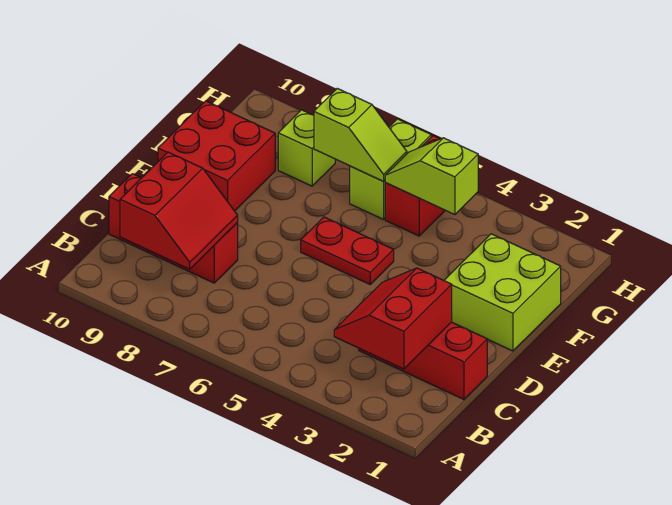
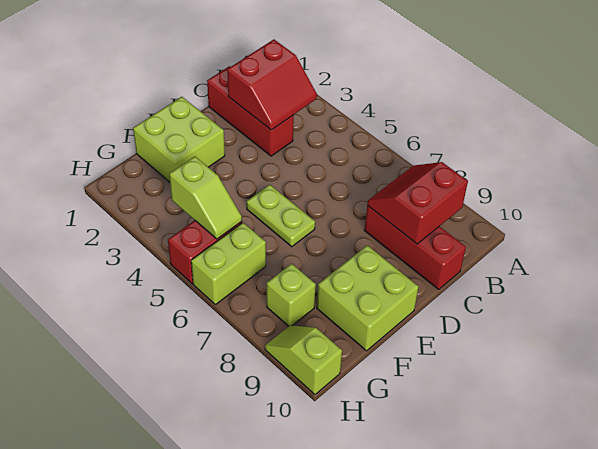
red plate E5:E6 level 1 -> lime plate E5:E6 level 1
red brick E9:F10 level 1 -> lime brick E9:F10 level 1
lime slope G6:G7 level 2 top 7 -> lime slope H9:H10 level 1 top 10

